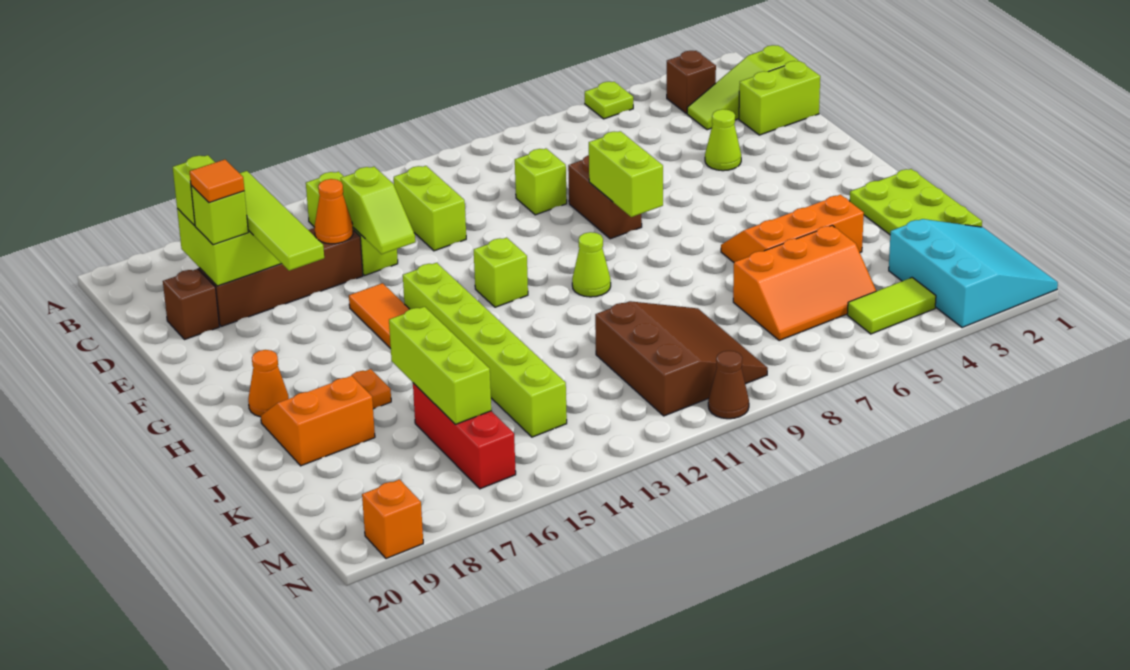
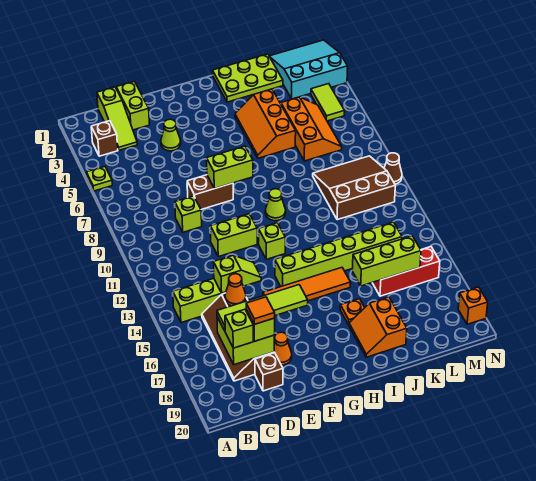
lime brick C12:D12 level 1 -> lime brick E11:F11 level 1
orange cone H19 level 1 -> orange cone E18 level 1

